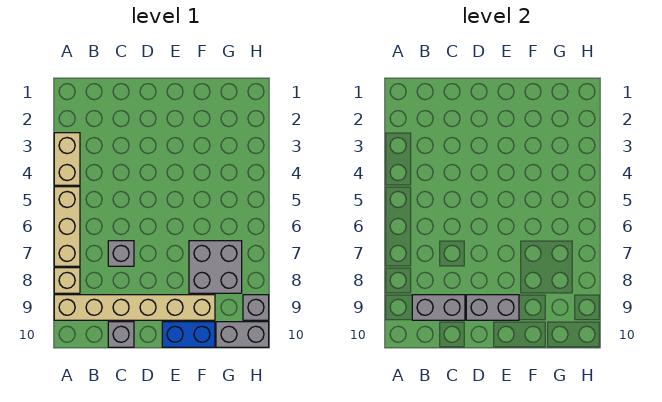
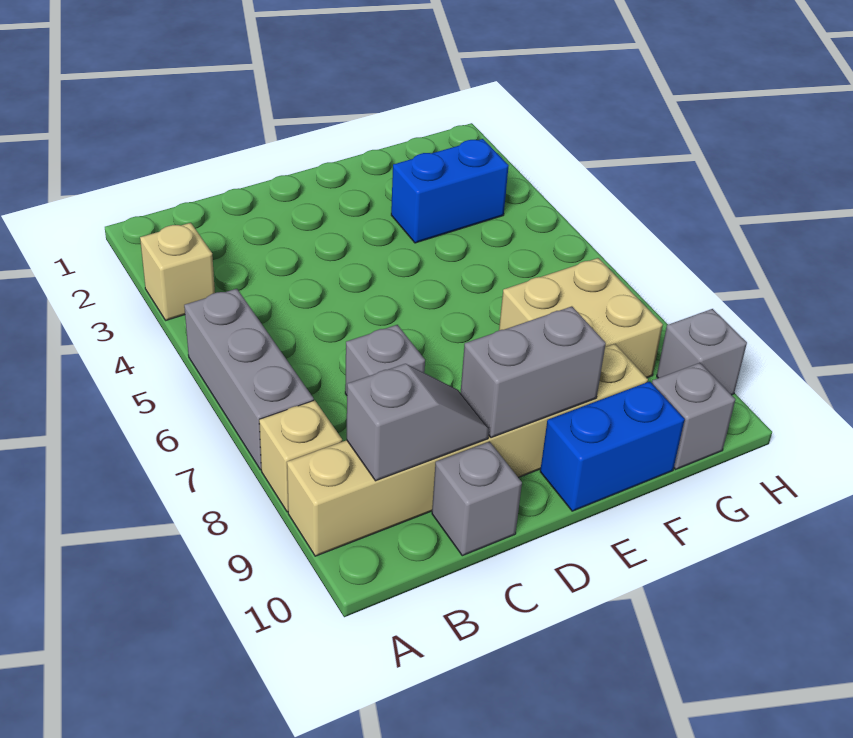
tan brick A3:A4 level 1 -> tan brick A3 level 1
tan brick A5:A7 level 1 -> grey brick A5:A7 level 1
grey brick B9:C9 level 2 -> grey slope B9:C9 level 2 top B
none -> blue brick F3:G3 level 1
grey brick F7:G8 level 1 -> tan brick F7:G8 level 1
grey brick G10:H10 level 1 -> grey brick G10 level 1

